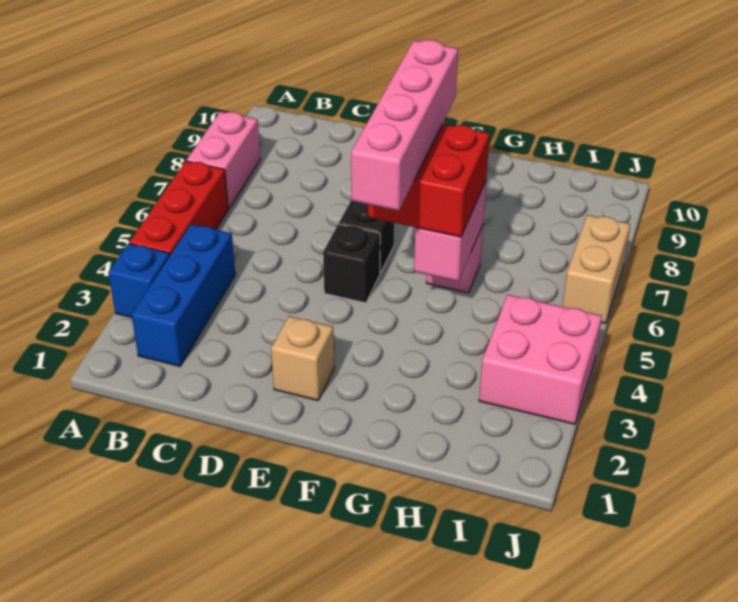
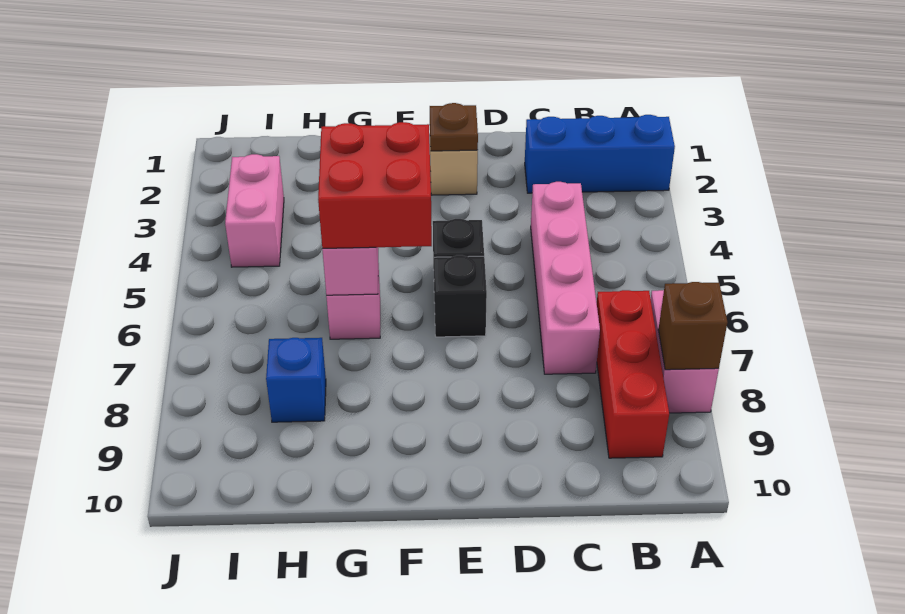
blue brick A3 level 1 -> blue brick H8 level 1
red brick A4:A6 level 1 -> red brick B7:B9 level 1
none -> brown brick A8 level 2
blue brick B2:B4 level 1 -> blue brick A2:C2 level 1
none -> brown plate E2 level 2
pink brick F4:F7 level 4 -> pink brick C4:C7 level 1
pink brick I3:J4 level 1 -> pink brick I3:I4 level 1
tan brick J6:J7 level 1 -> none

